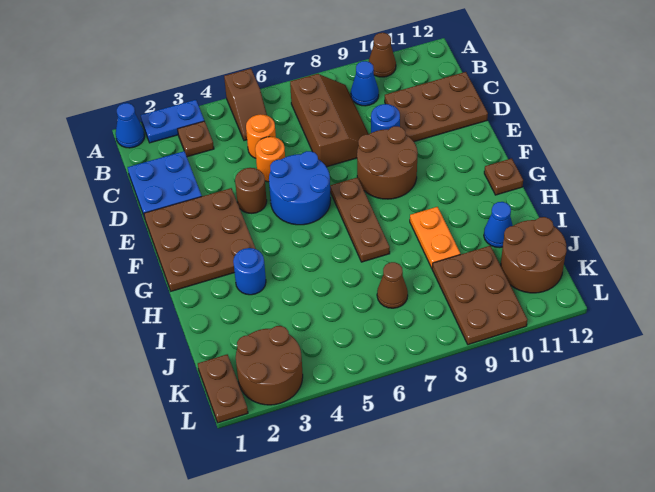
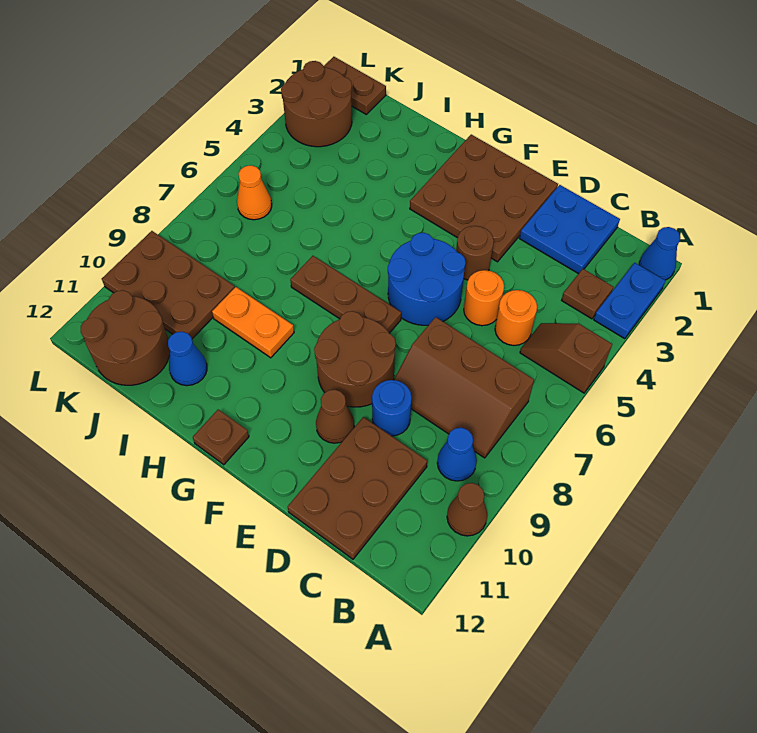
blue round brick H3 level 1 -> none
brown cone J7 level 1 -> brown cone E10 level 1
none -> orange cone K6 level 1

